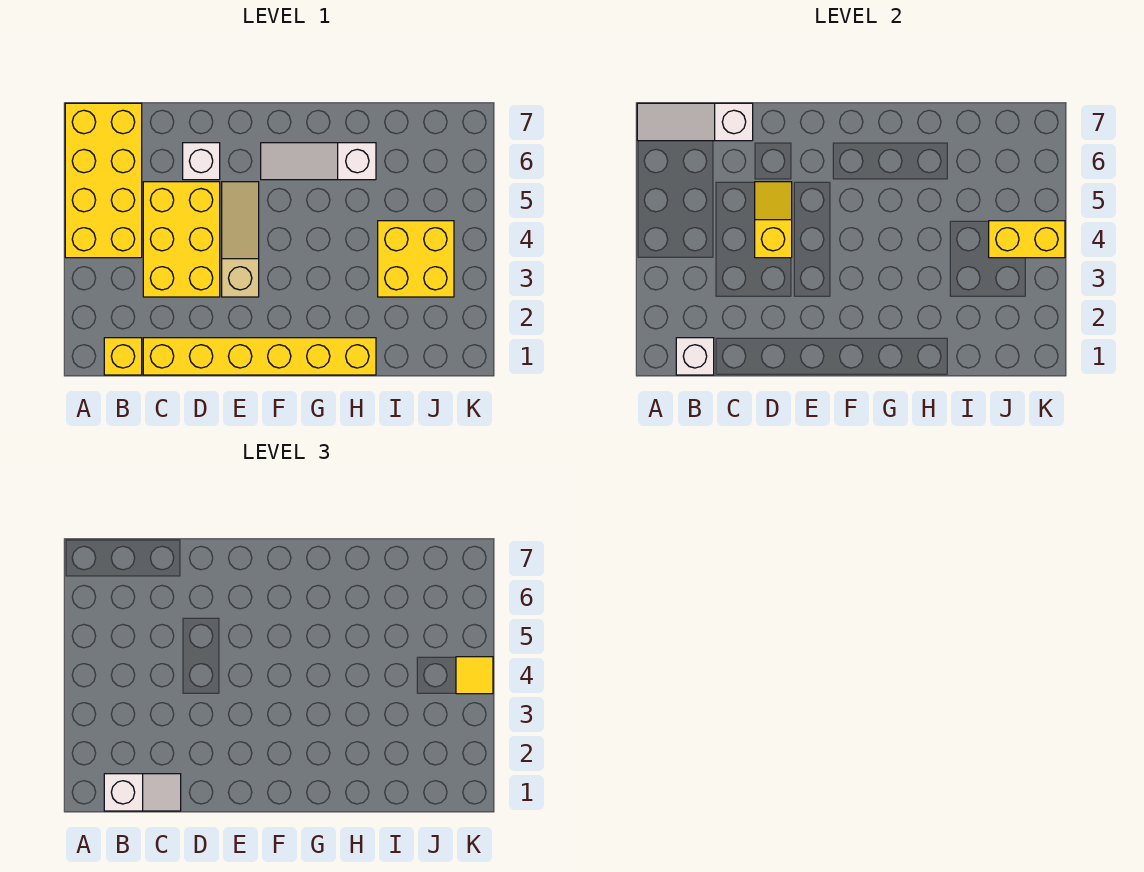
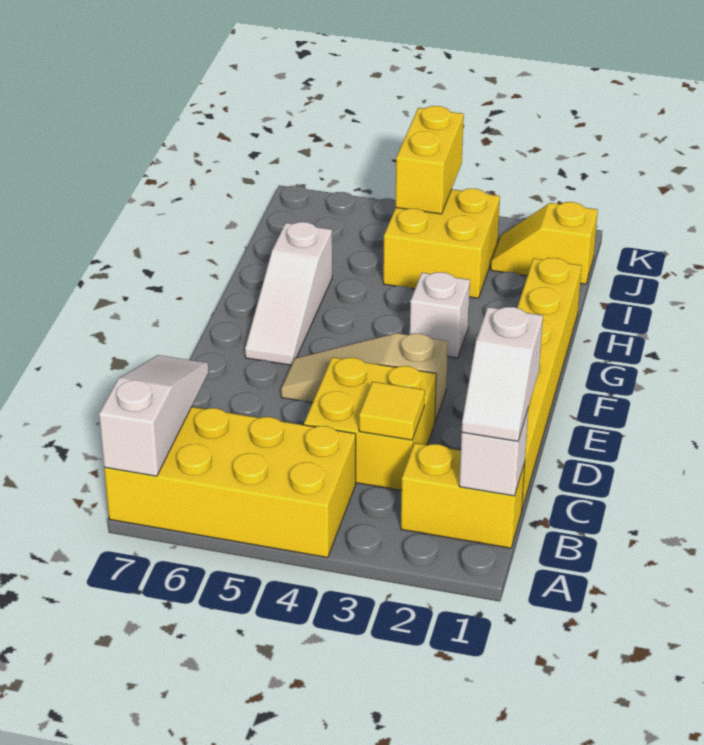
white slope A7:C7 level 2 top C -> white slope A7:C7 level 2 top A
yellow brick B1 level 1 -> yellow brick B1:B2 level 1
white slope B1:C1 level 3 top B -> white slope B1:C1 level 3 top C
yellow brick C3:D5 level 1 -> yellow brick C3:D4 level 1
yellow slope D4:D5 level 2 top 4 -> yellow slope J1:J2 level 1 top 1
white brick D6 level 1 -> white brick G3 level 1
yellow tile K4 level 3 -> yellow tile C3 level 2

